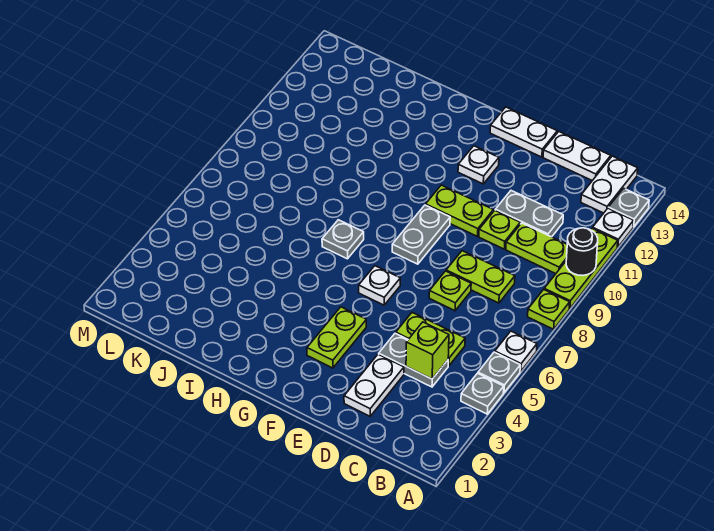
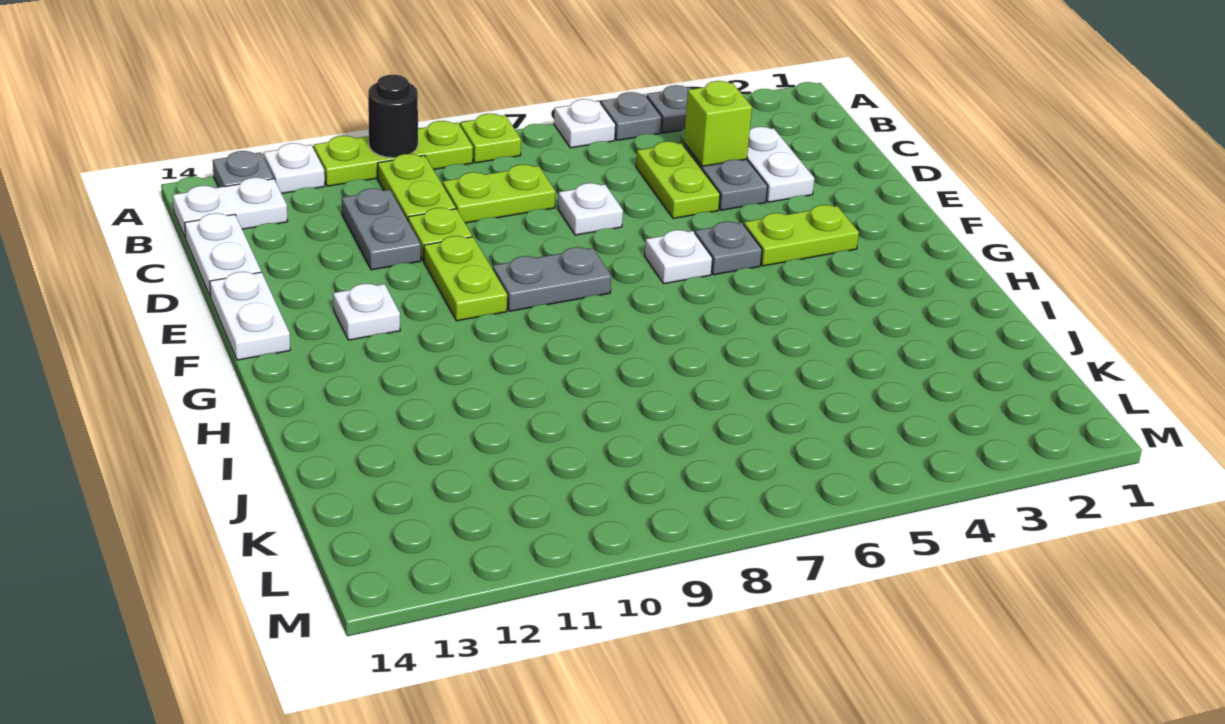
lime plate C8:D8 level 1 -> lime plate C8:C9 level 1
white plate D2:D3 level 1 -> white plate C3:D3 level 1
lime plate D7 level 1 -> white plate D7 level 1
grey plate H7 level 1 -> grey plate F5 level 1

